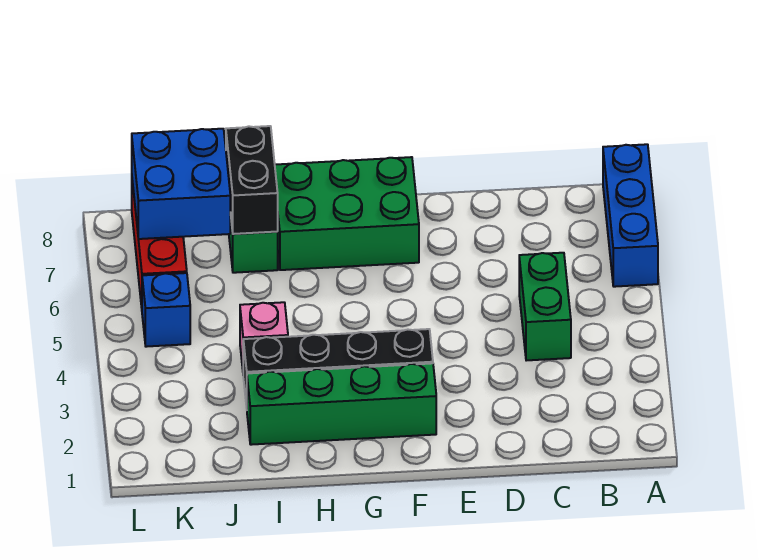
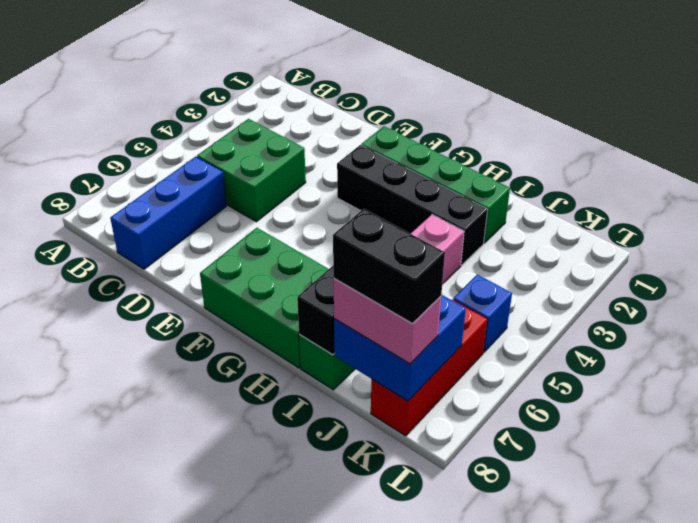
blue brick A6:A8 level 1 -> blue brick C6:C8 level 1
green brick C4:C5 level 1 -> green brick C4:D5 level 1
none -> pink brick J8:K8 level 3
none -> black brick J8:K8 level 4

